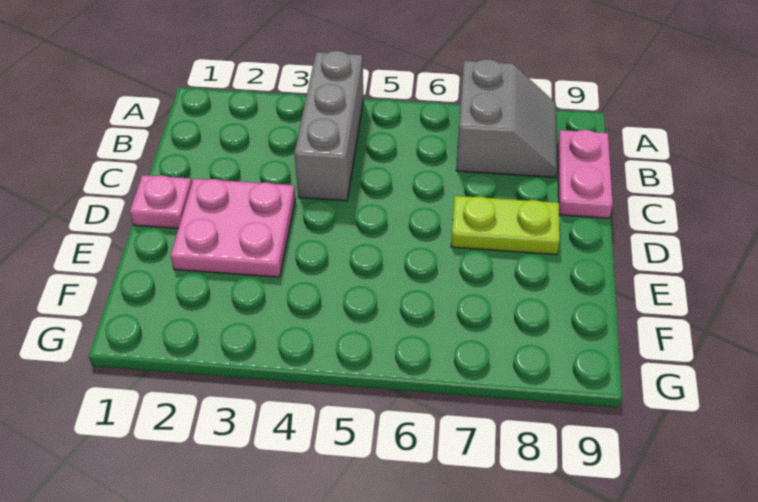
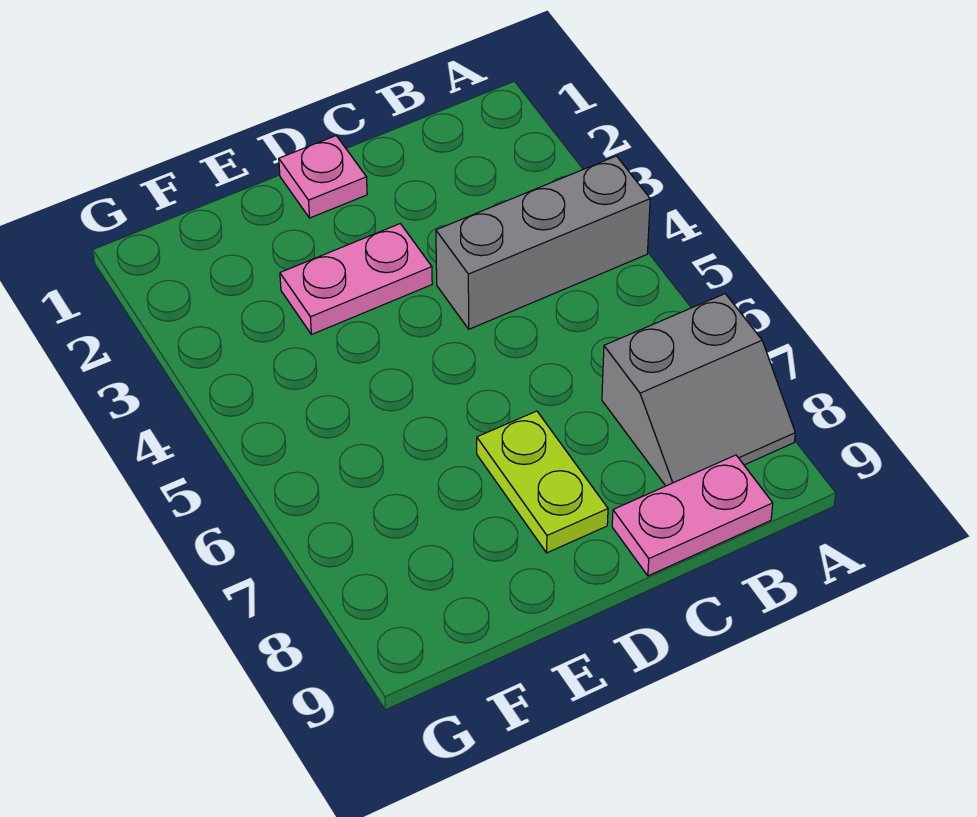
pink plate D2:E3 level 1 -> pink plate D3:E3 level 1

